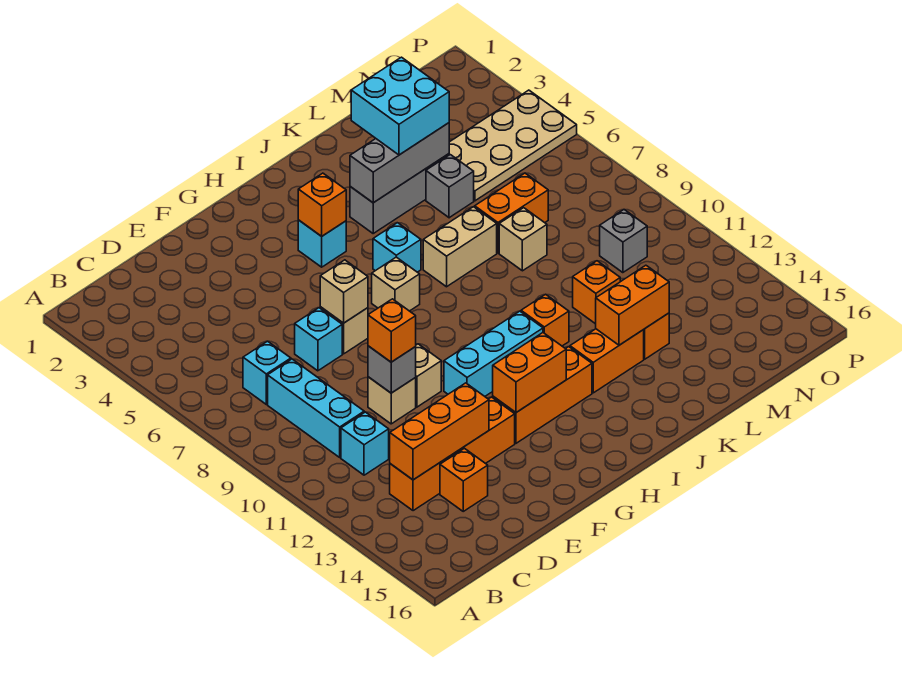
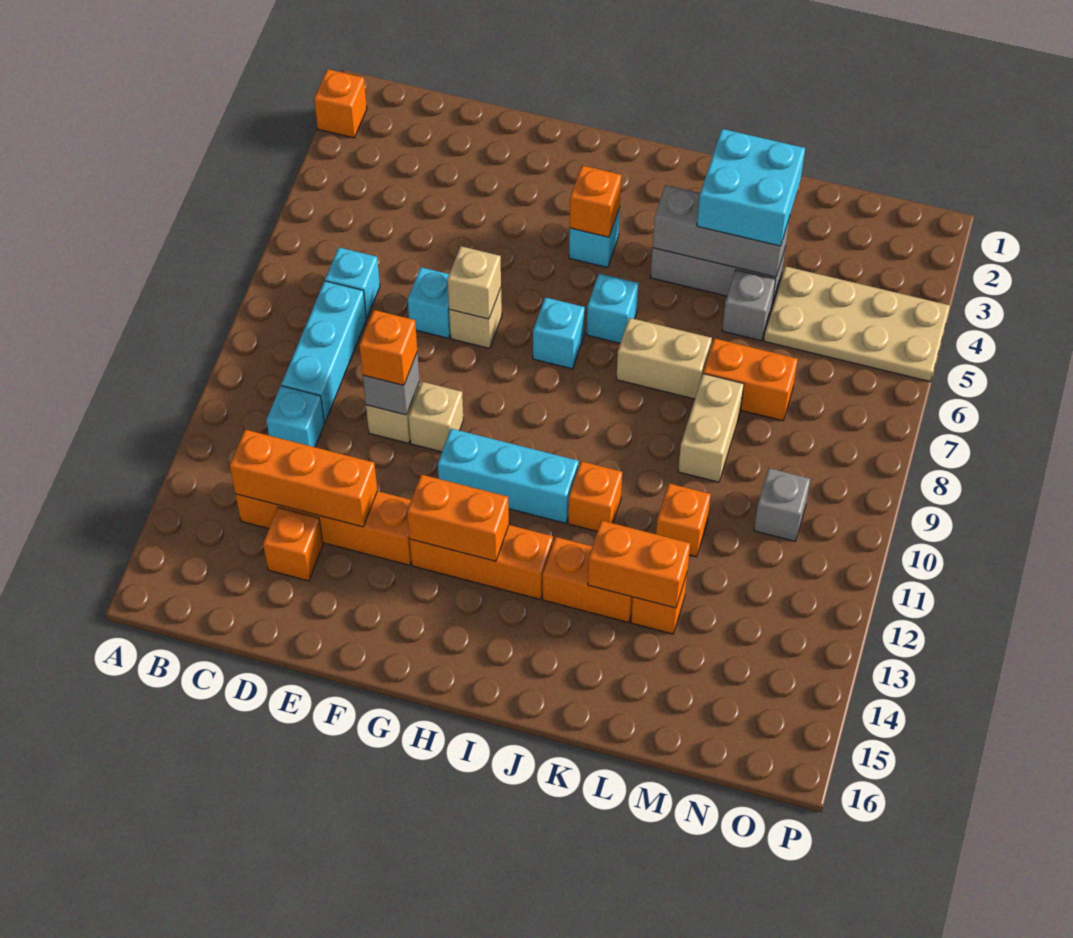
none -> orange brick A2 level 1
tan brick H7 level 1 -> cyan brick H7 level 1
tan brick L8 level 1 -> tan brick L8:L9 level 1

